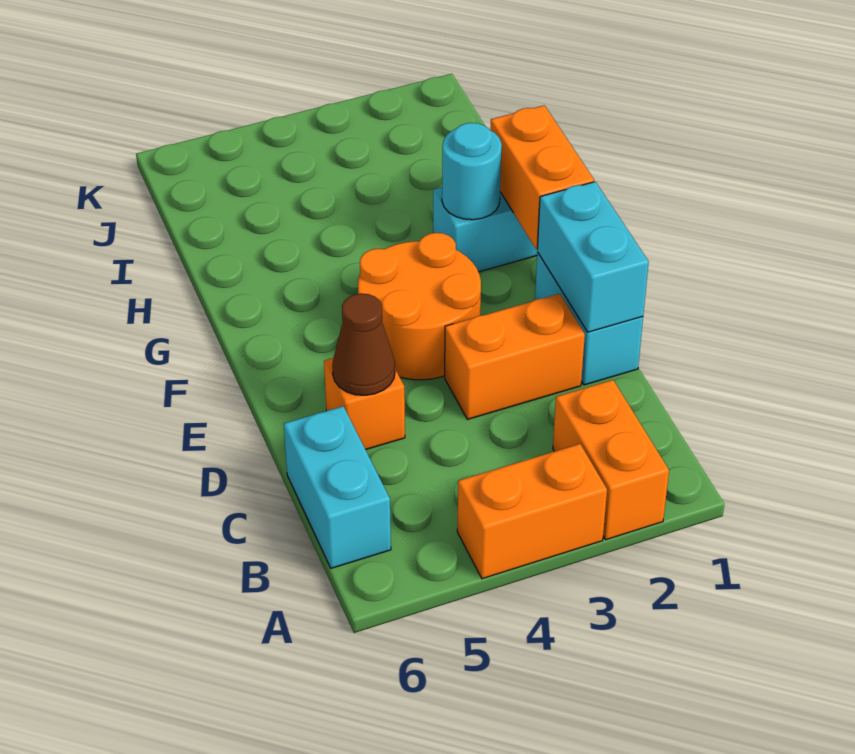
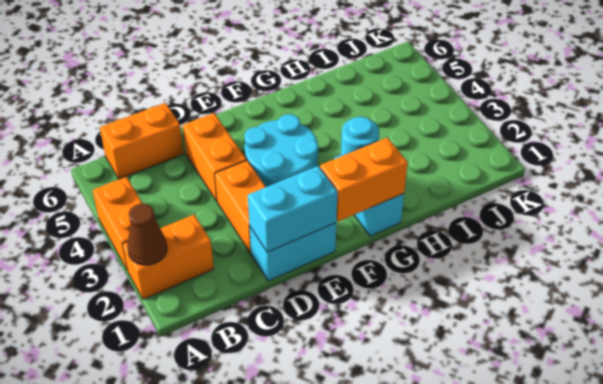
cyan brick B6:C6 level 1 -> orange brick B6:C6 level 1
orange brick D5 level 1 -> orange brick D4:D5 level 1
brown cone D5 level 2 -> brown cone A2 level 2
orange round brick E3:F4 level 1 -> cyan round brick E3:F4 level 1

